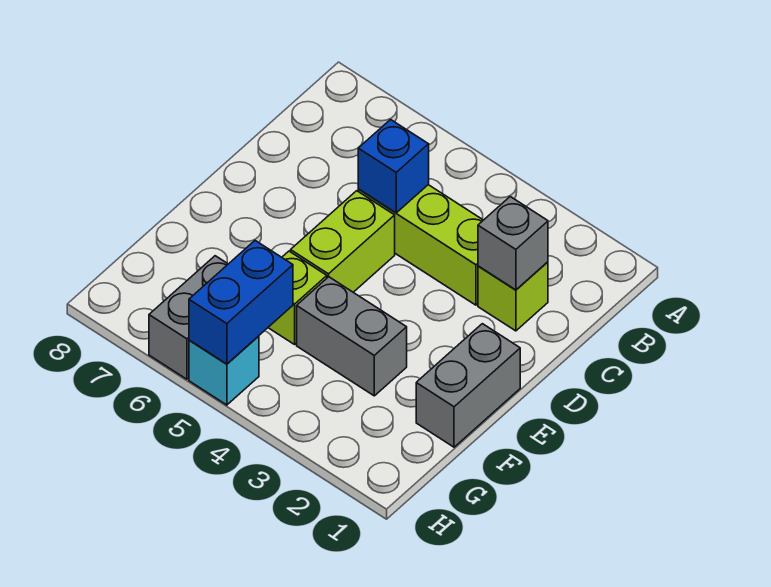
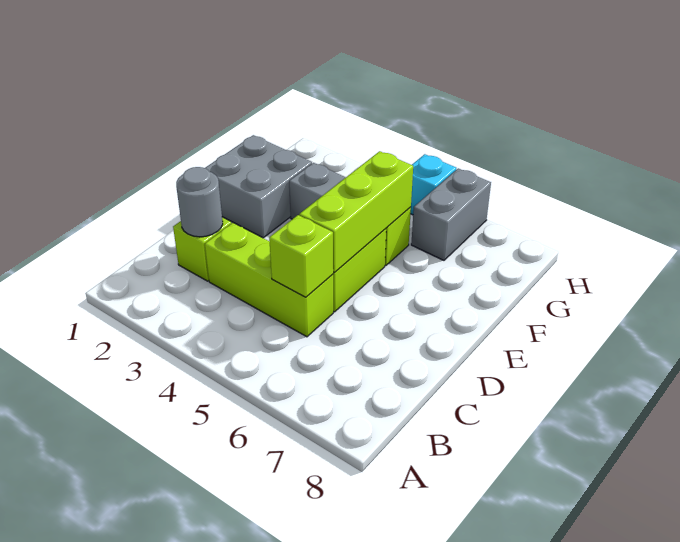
grey brick C2 level 2 -> grey round brick C2 level 2
blue brick C5 level 2 -> lime brick C5 level 2
none -> lime brick D5:F5 level 2
grey brick E1:F1 level 1 -> grey brick E1:F2 level 1
blue brick G5:H5 level 2 -> none

